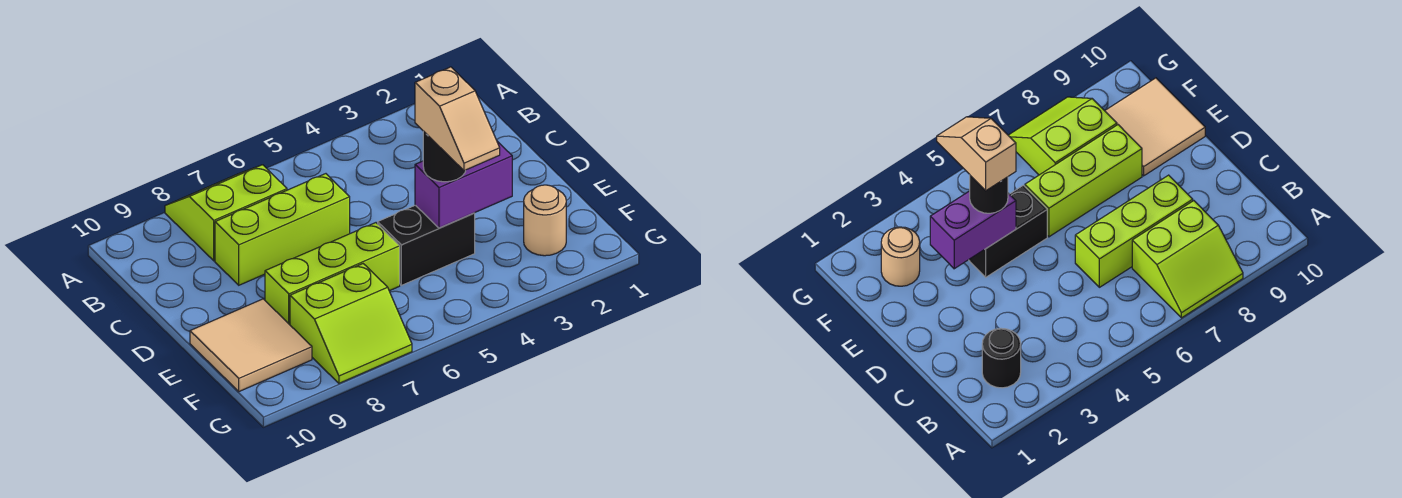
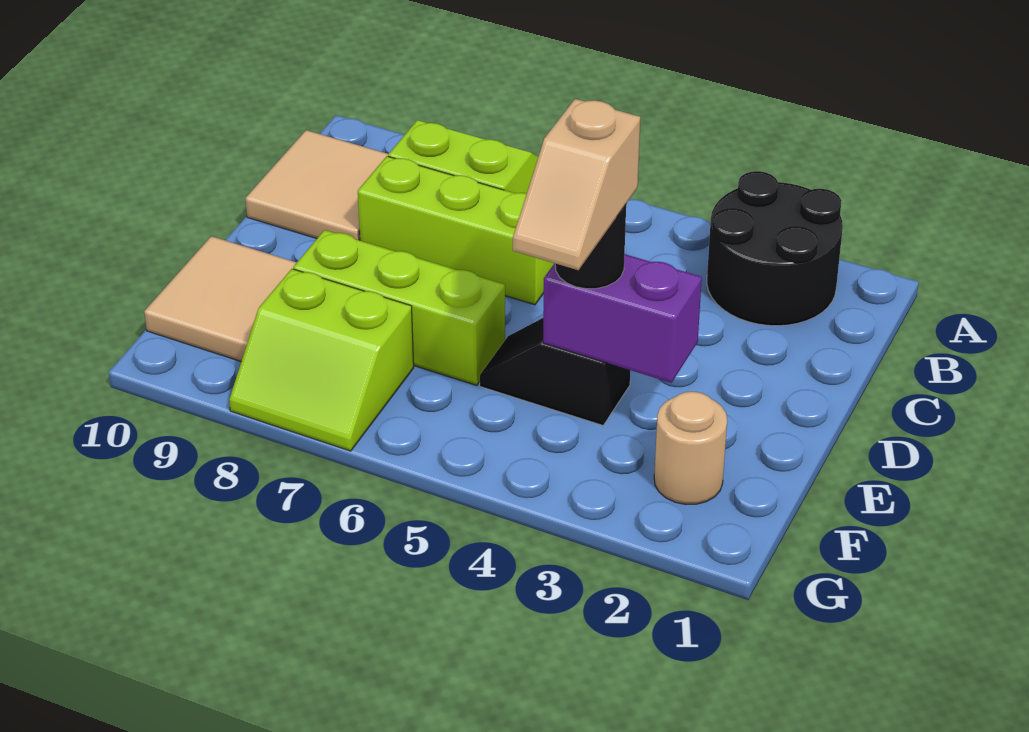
black round brick B2 level 1 -> black round brick A2:B3 level 1
none -> tan tile B9:C10 level 1
black brick E4:E5 level 1 -> black slope E4:E5 level 1 top 4

